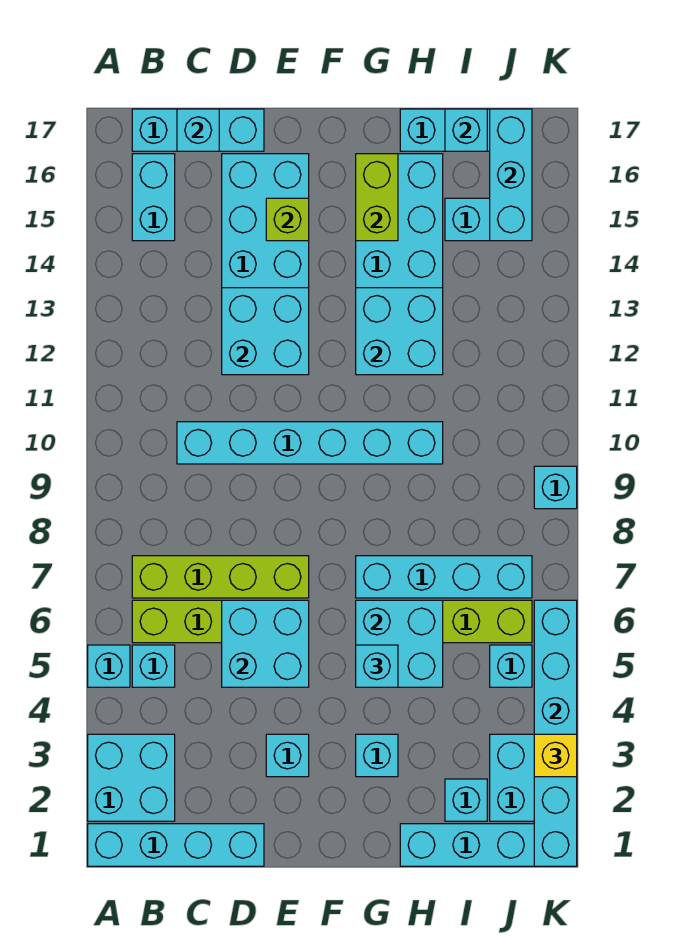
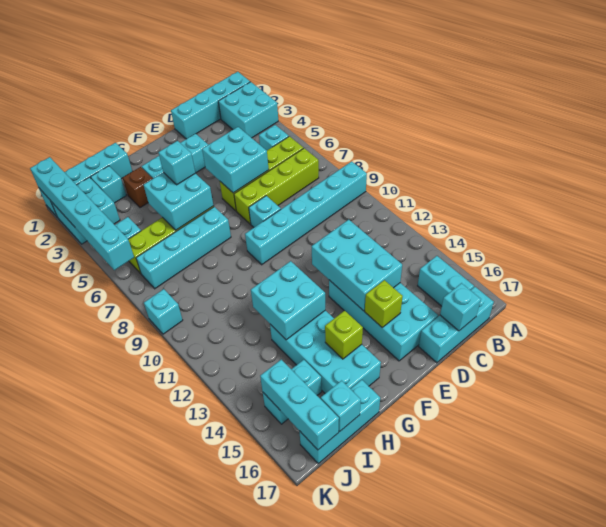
cyan brick A5 level 1 -> cyan brick E8 level 1
cyan brick C10:H10 level 1 -> cyan brick A9:F9 level 1
cyan brick D12:E13 level 2 -> cyan brick D12:E14 level 2
lime brick G15:G16 level 2 -> lime brick G15 level 2
none -> brown brick H3 level 1
yellow brick K3 level 3 -> none

